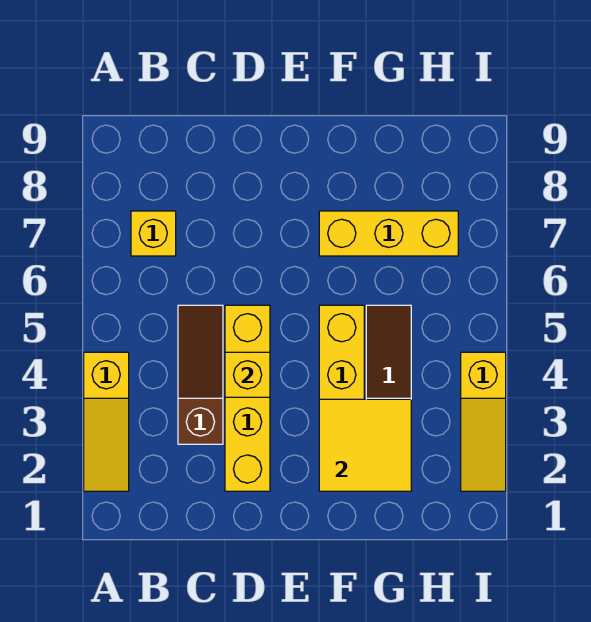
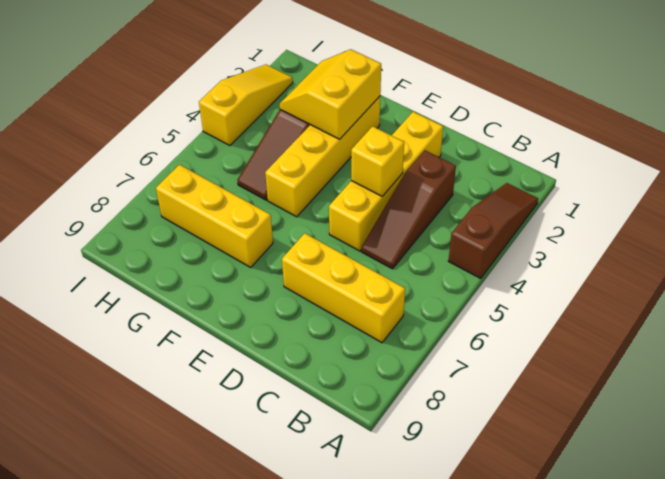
yellow slope A2:A4 level 1 top 4 -> brown slope A2:A4 level 1 top 4
yellow brick B7 level 1 -> yellow brick B7:D7 level 1
yellow tile F2:G3 level 2 -> yellow slope F2:G3 level 2 top F

